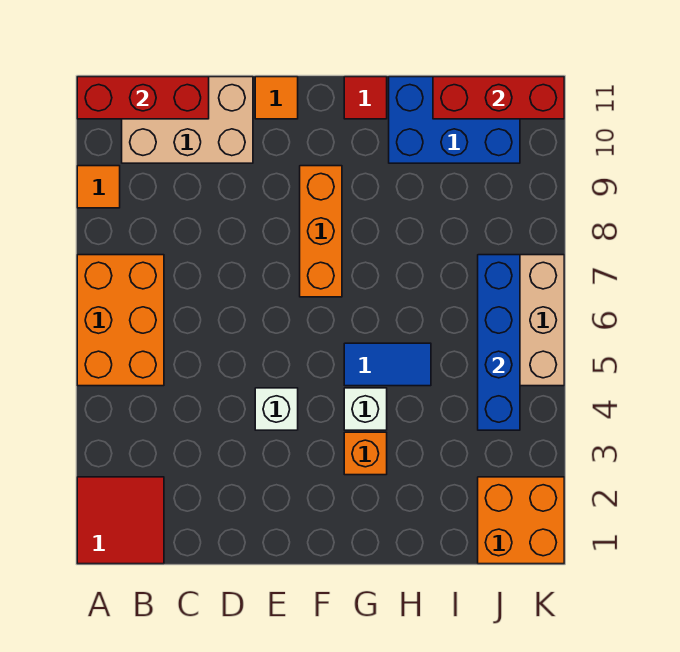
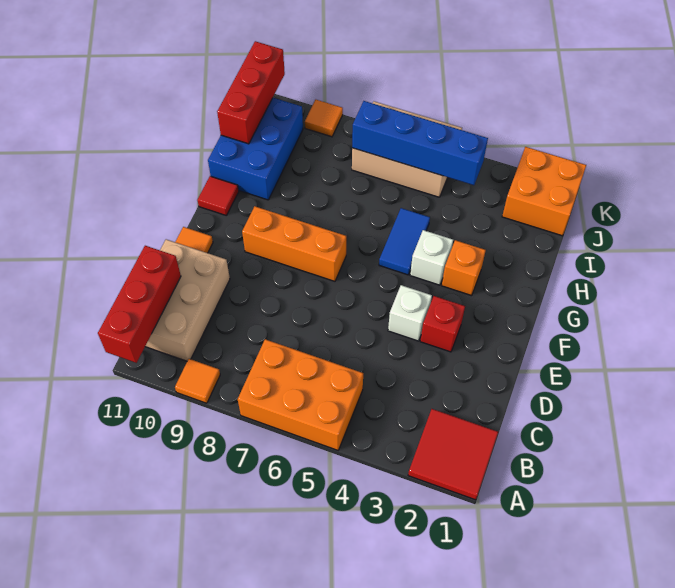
none -> red brick E3 level 1
none -> orange tile K9 level 1

